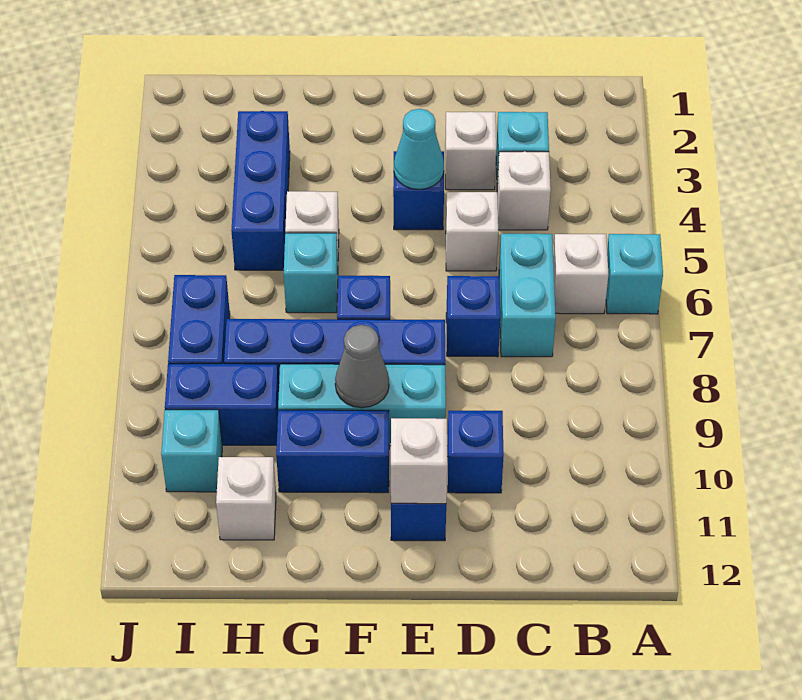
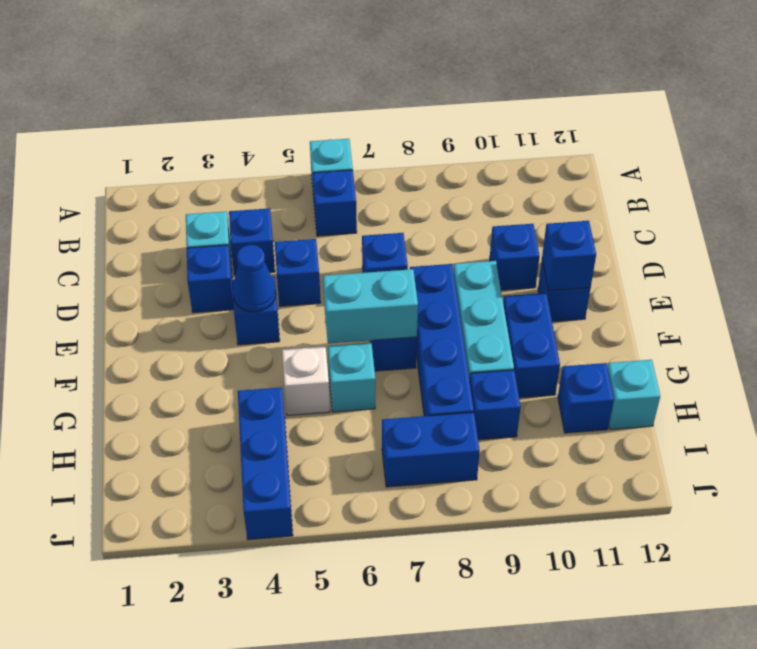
white brick B6 level 1 -> blue brick B6 level 1
white brick C4 level 1 -> blue brick C4 level 1
cyan brick C6:C7 level 1 -> cyan brick F6:F7 level 2
white brick D3 level 1 -> blue brick D3 level 1
white brick D5 level 1 -> blue brick D5 level 1
cyan cone E4 level 2 -> blue cone E4 level 2
white brick E11 level 2 -> blue brick E11 level 2
grey cone F9 level 2 -> none
blue brick H3:H5 level 1 -> blue brick H4:J4 level 1
blue brick H9:I9 level 1 -> blue brick H9 level 1
white brick H11 level 1 -> blue brick H11 level 1
cyan brick I10 level 1 -> cyan brick H12 level 1

